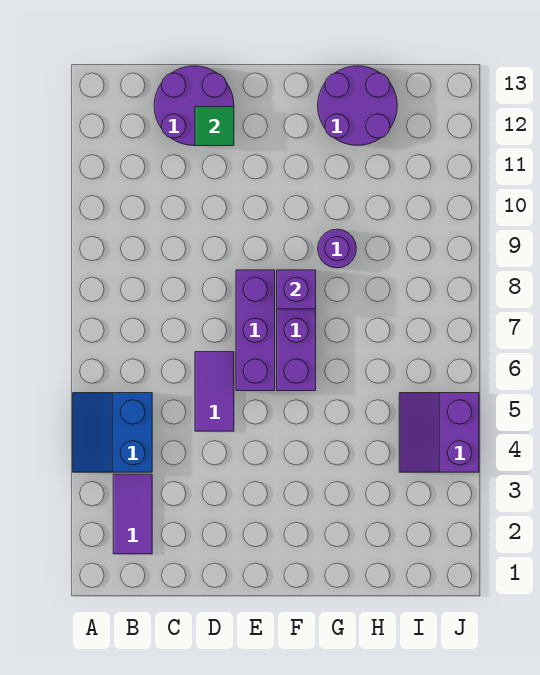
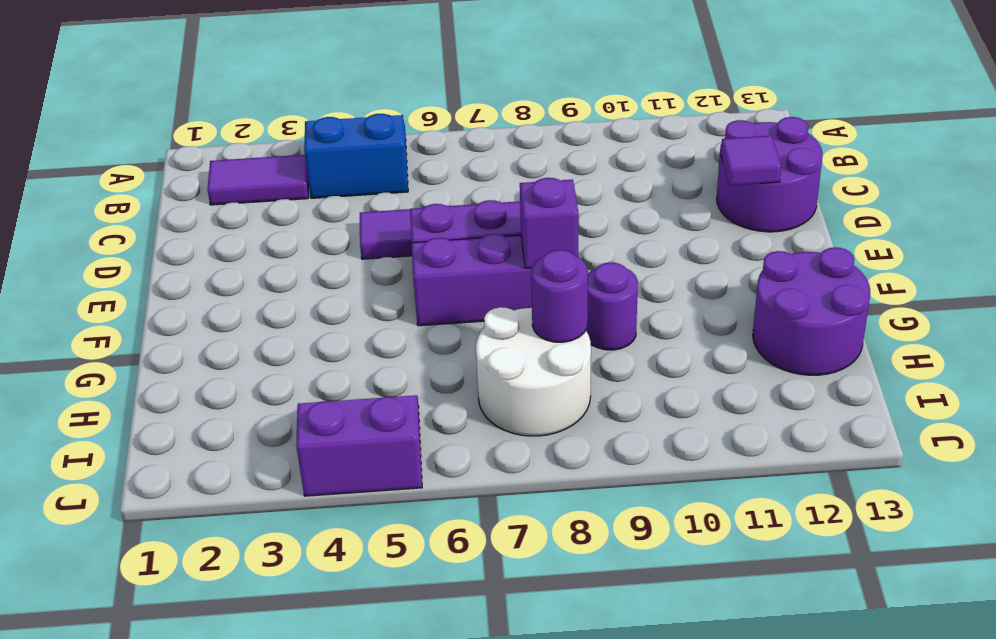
green tile D12 level 2 -> purple tile D12 level 2
none -> white round brick H7:I8 level 1
none -> purple round brick H8 level 2

